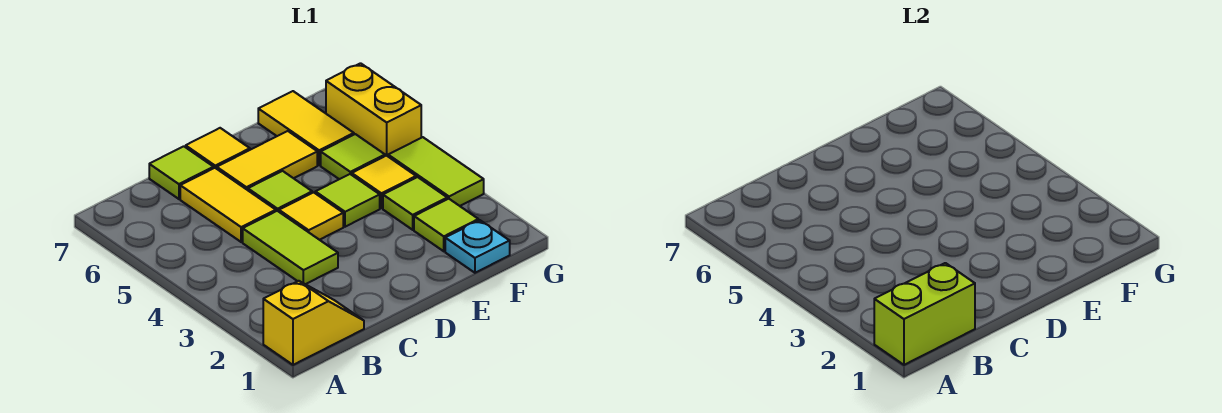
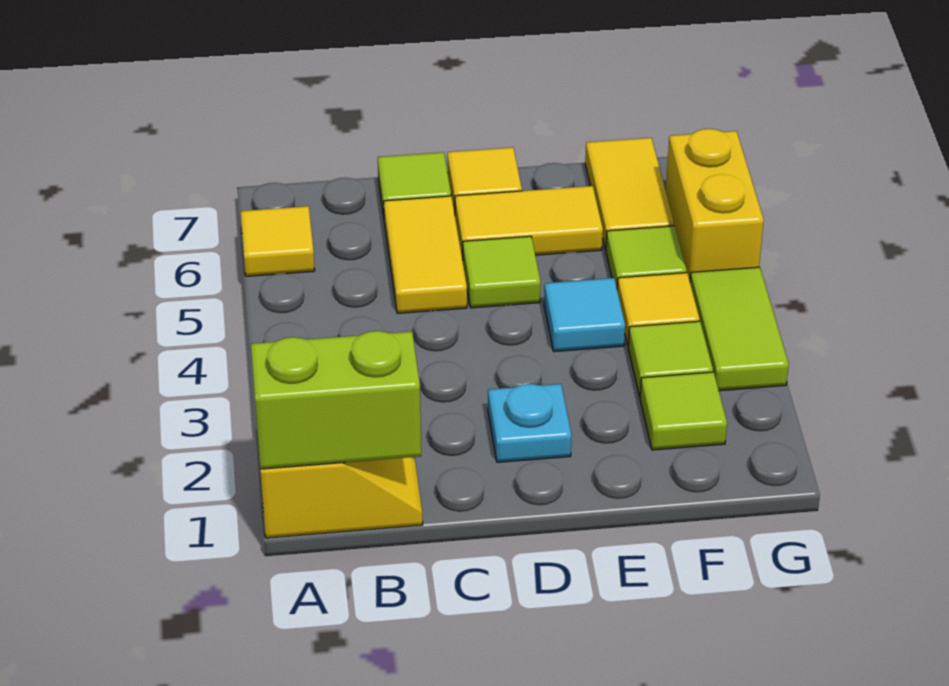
lime tile C3:C4 level 1 -> none
yellow tile D4 level 1 -> yellow tile A6 level 1
lime tile E4 level 1 -> cyan tile E4 level 1
cyan plate F1 level 1 -> cyan plate D2 level 1

